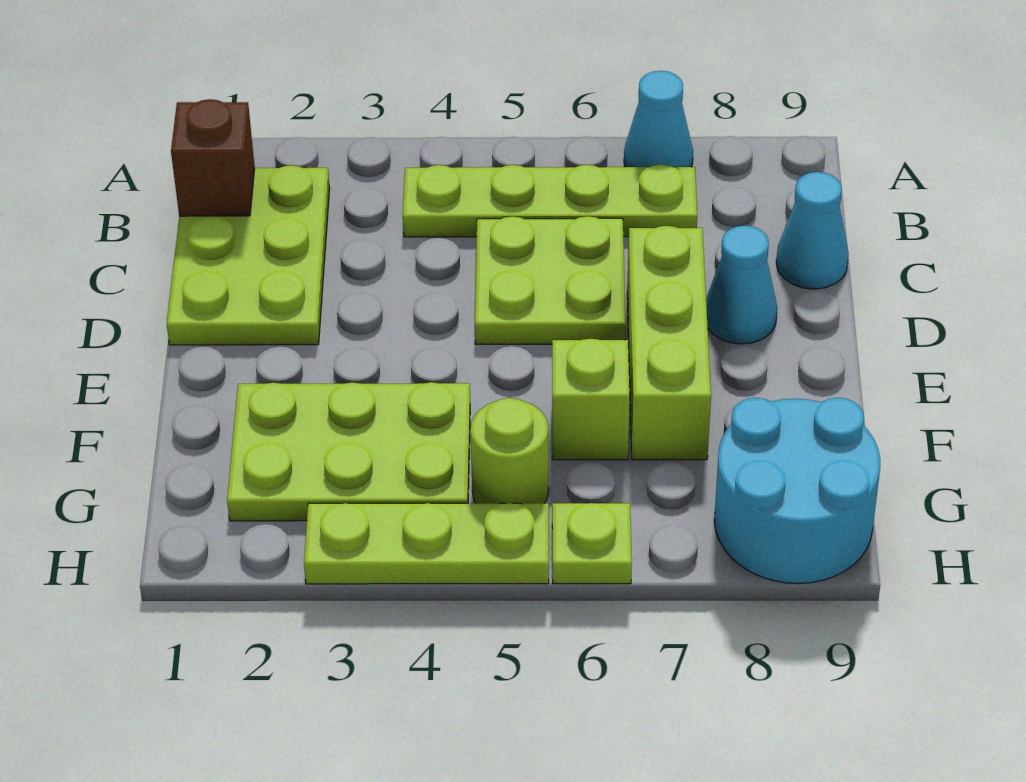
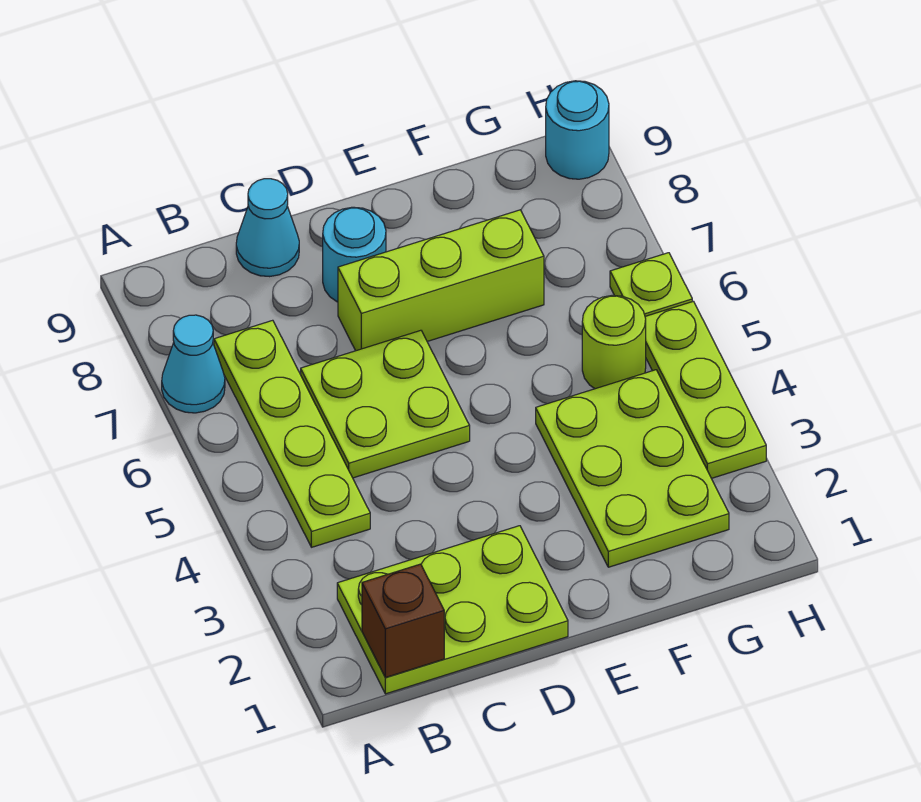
cyan cone D8 level 1 -> cyan round brick D8 level 1
lime brick F6 level 1 -> none
cyan round brick G8:H9 level 1 -> cyan round brick H9 level 1

